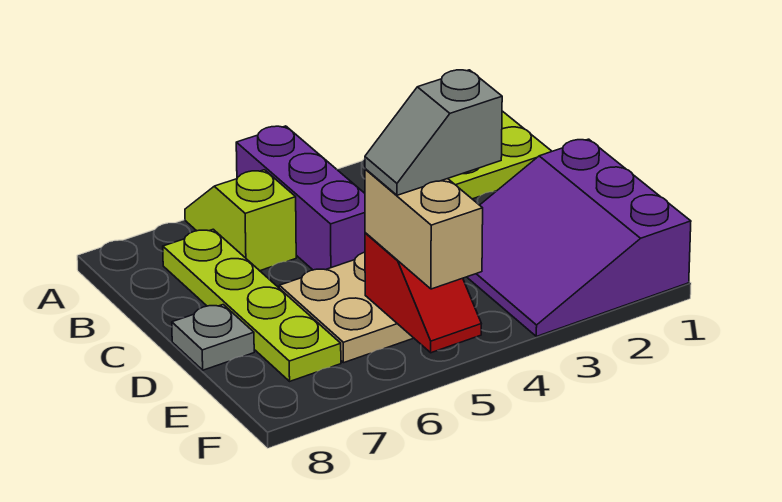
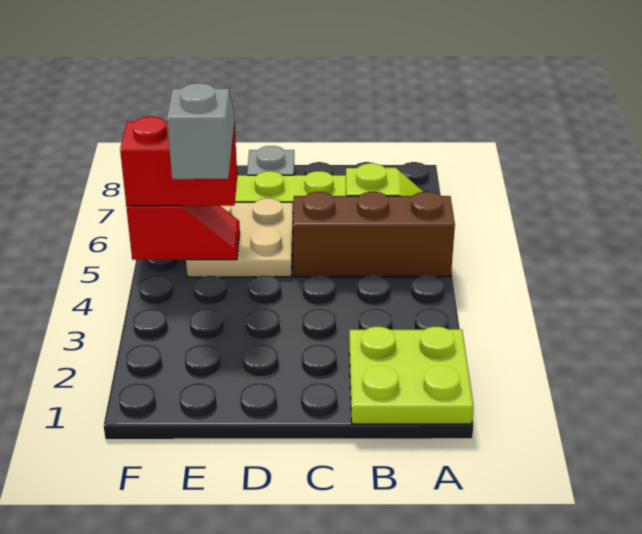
purple brick A5:C5 level 1 -> brown brick A5:C5 level 1
purple slope D1:F3 level 1 top 1 -> none
red slope E5:F5 level 2 top E -> red slope E5:F5 level 2 top F
tan brick E5:F5 level 3 -> red brick E5:F5 level 3

